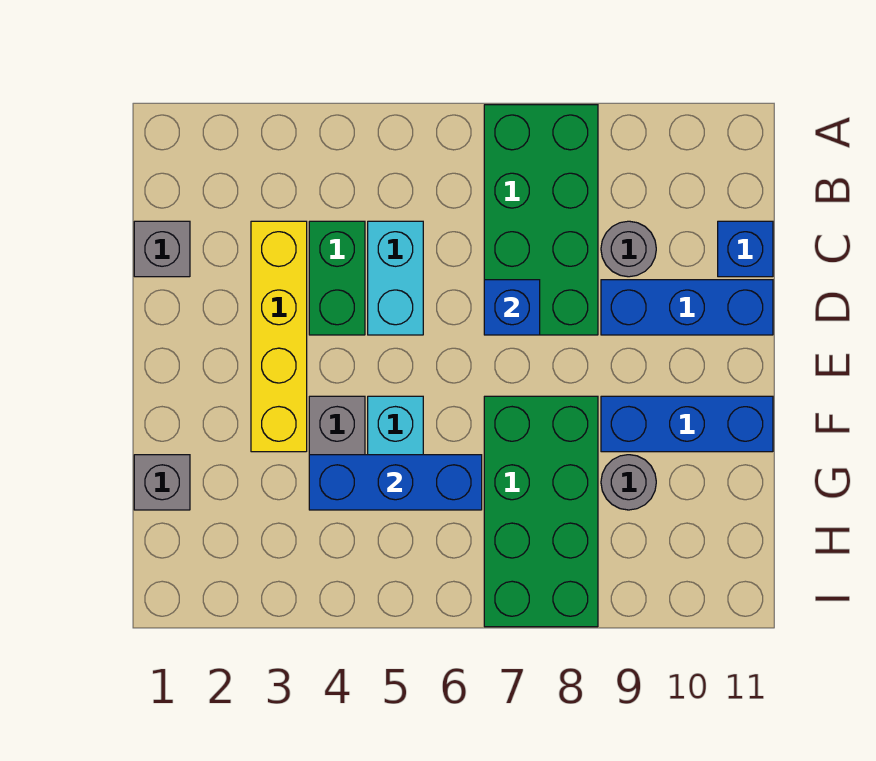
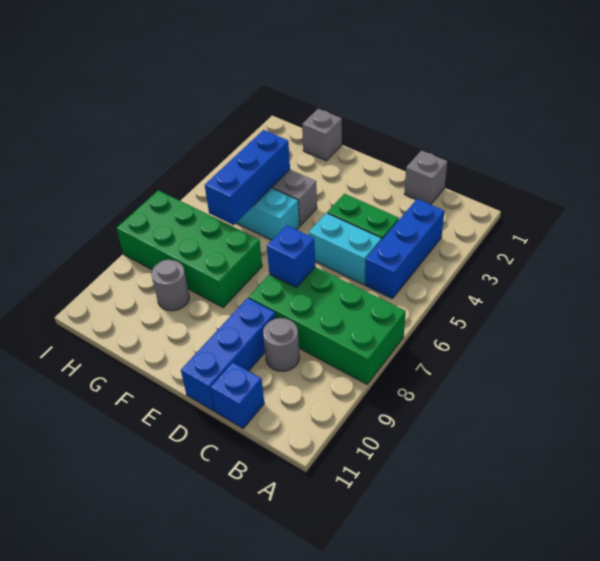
yellow brick C3:F3 level 1 -> none
blue brick F9:F11 level 1 -> blue brick B3:B5 level 1

